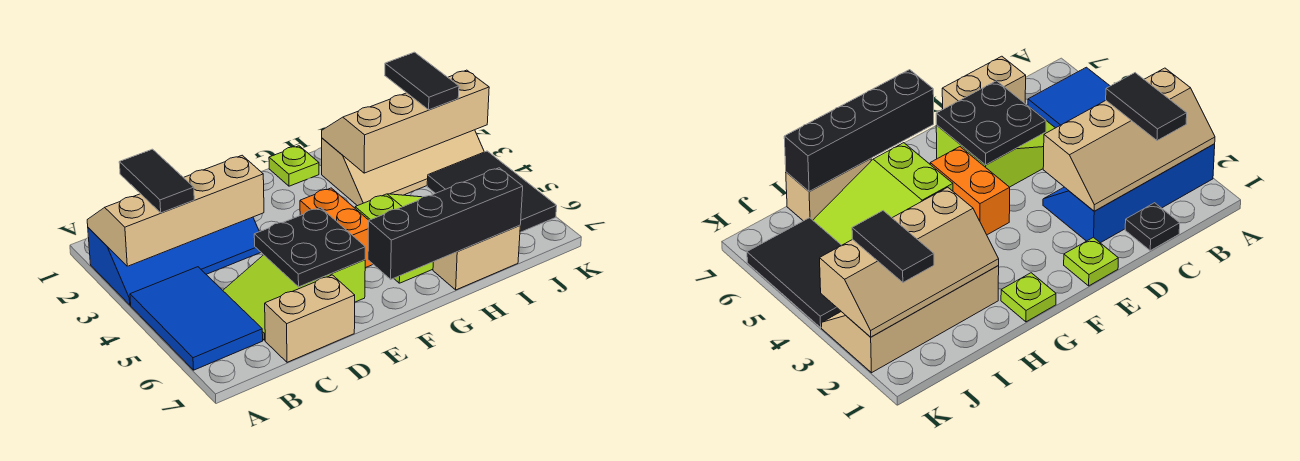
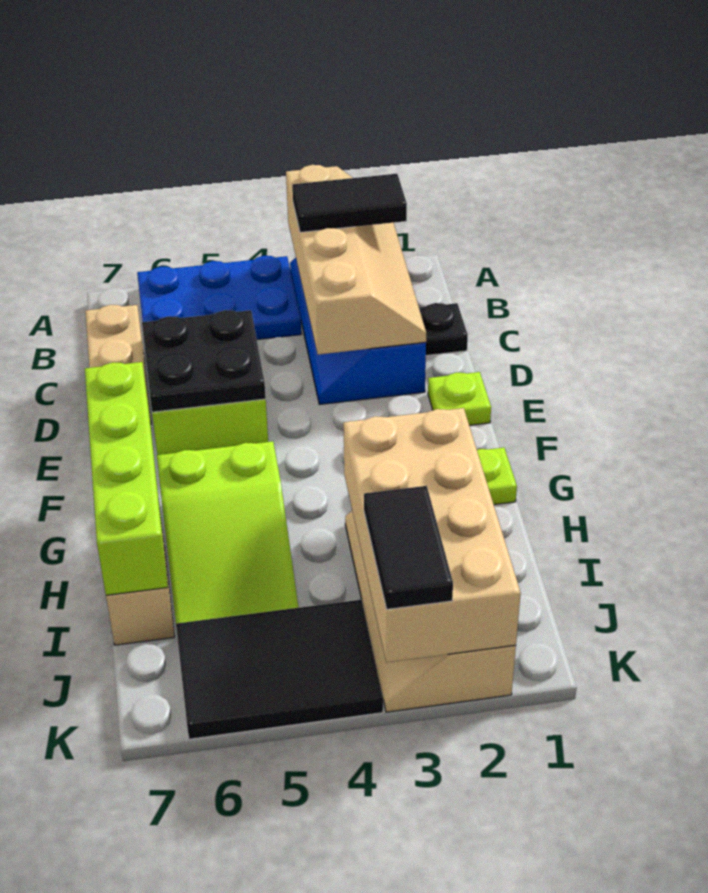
blue tile A4:B6 level 1 -> blue plate A4:B6 level 1
orange brick F4:F5 level 1 -> none
black brick F7:I7 level 2 -> lime brick F7:I7 level 2
tan slope H2:K3 level 2 top 3 -> tan brick H2:K3 level 2
black tile J2:J3 level 3 -> black tile J3:K3 level 3

